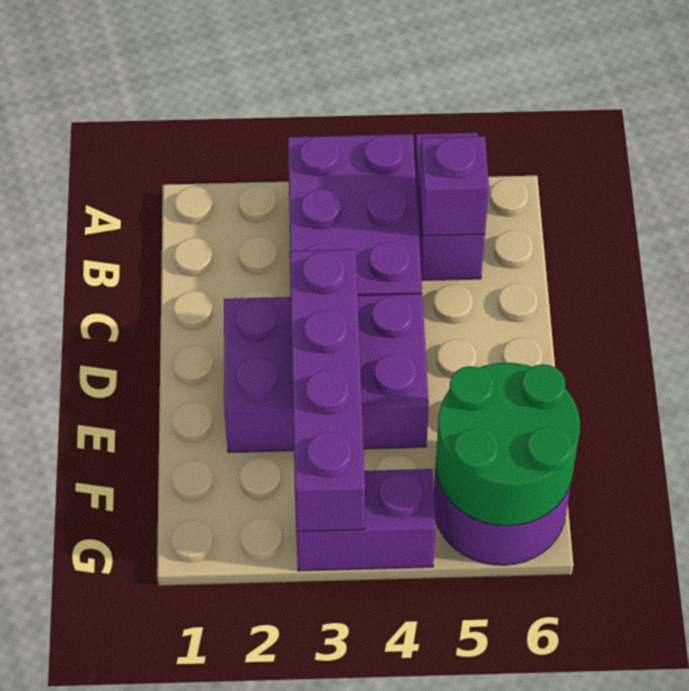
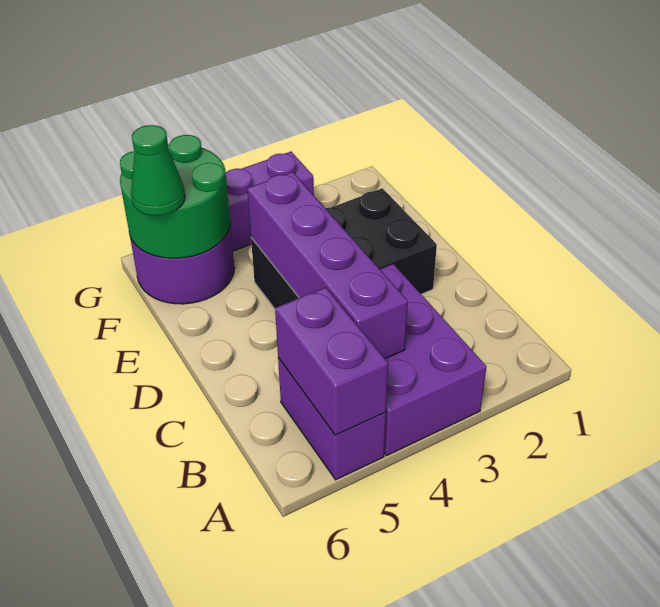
purple brick B5 level 2 -> purple brick A5:B5 level 2
purple brick D2:E4 level 1 -> black brick D2:E4 level 1
purple brick D3:G3 level 2 -> purple brick B4:E4 level 2
none -> green cone F6 level 3

